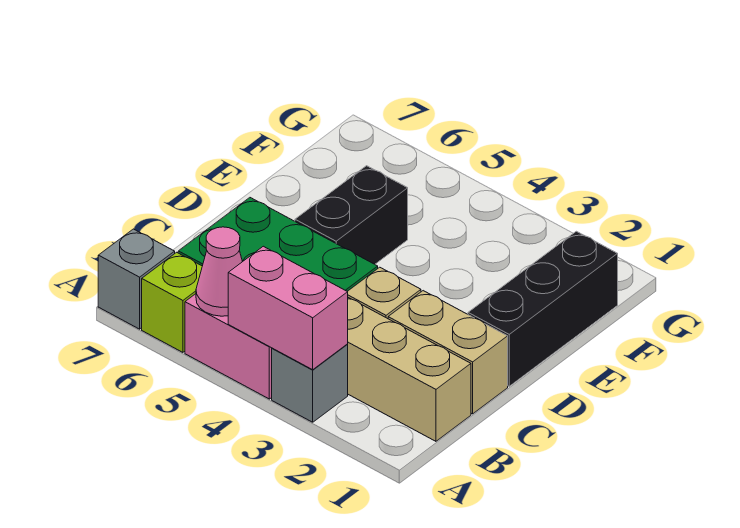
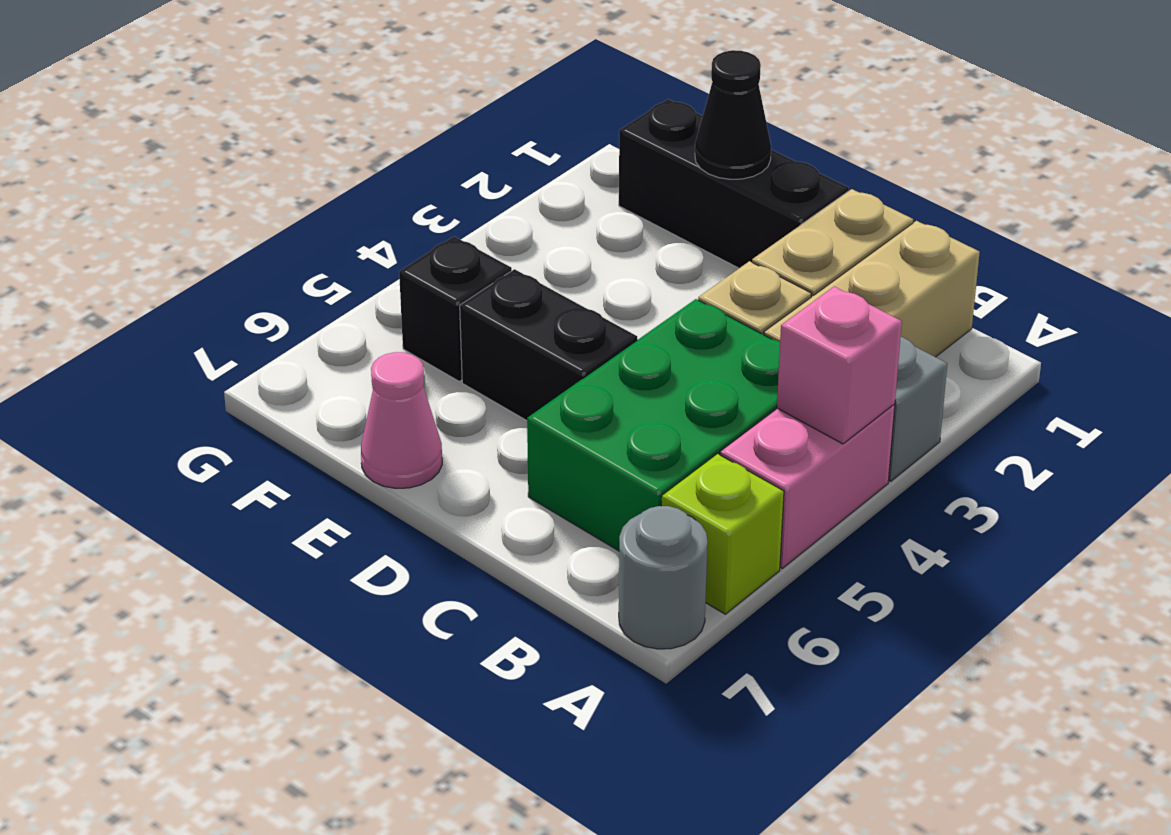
pink brick A3:A4 level 2 -> pink brick A4 level 2
pink cone A5 level 2 -> pink cone E7 level 1
grey brick A7 level 1 -> grey round brick A7 level 1
none -> black cone E1 level 2
none -> black brick F5 level 1

